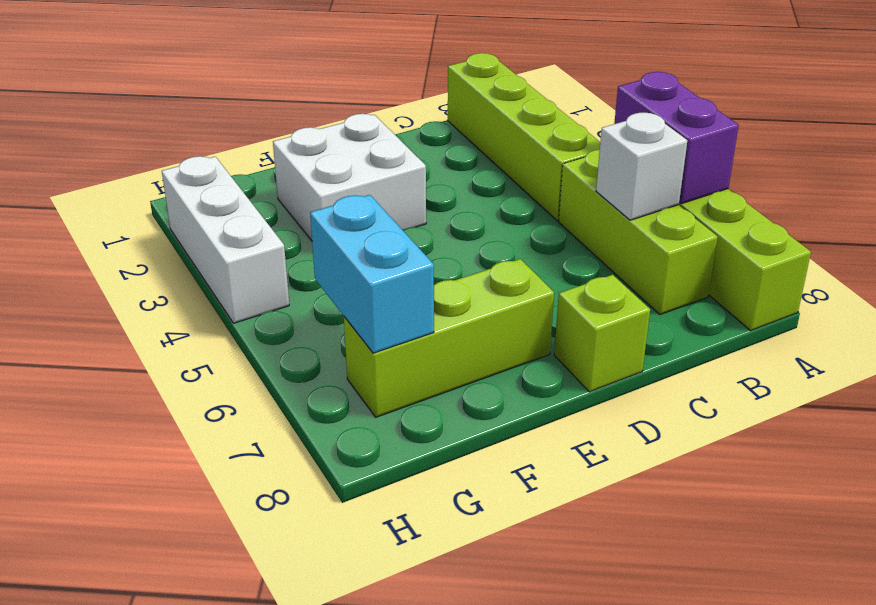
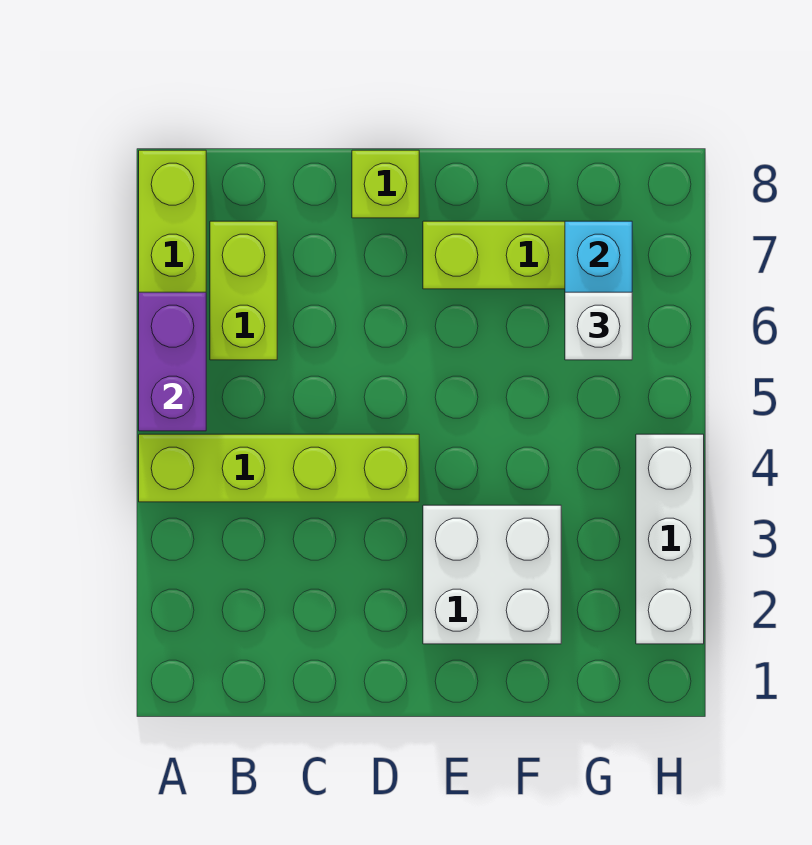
lime brick B1:B4 level 1 -> lime brick A4:D4 level 1
lime brick B5:B7 level 1 -> lime brick B6:B7 level 1
white brick B6 level 2 -> white brick G6 level 3

